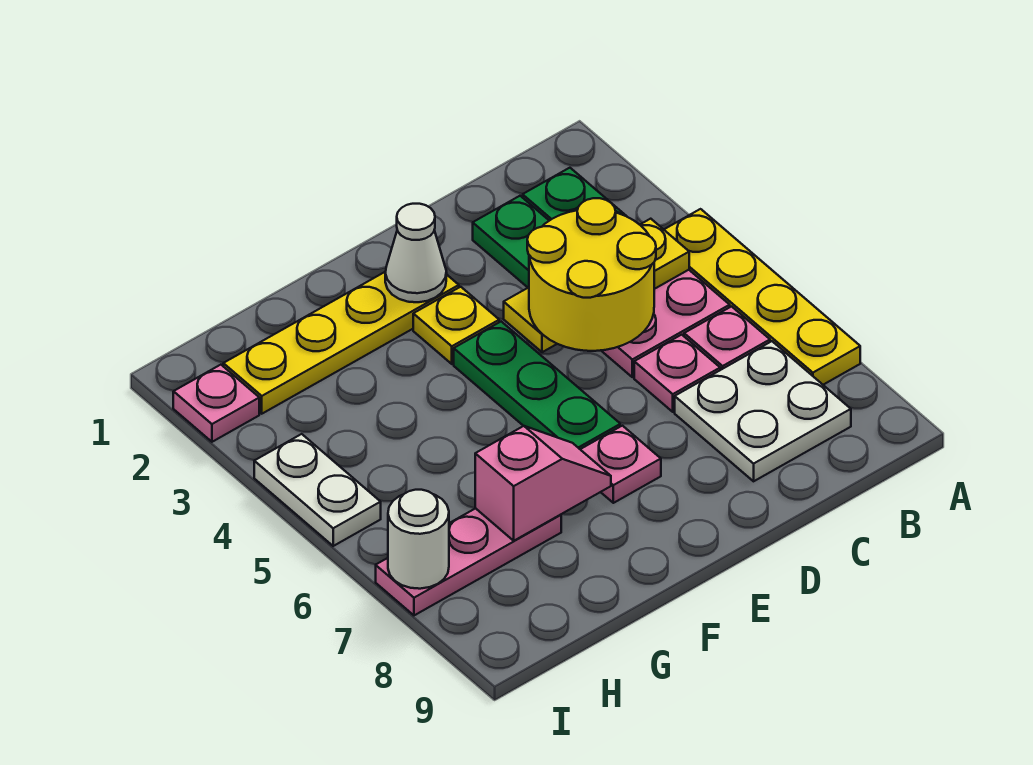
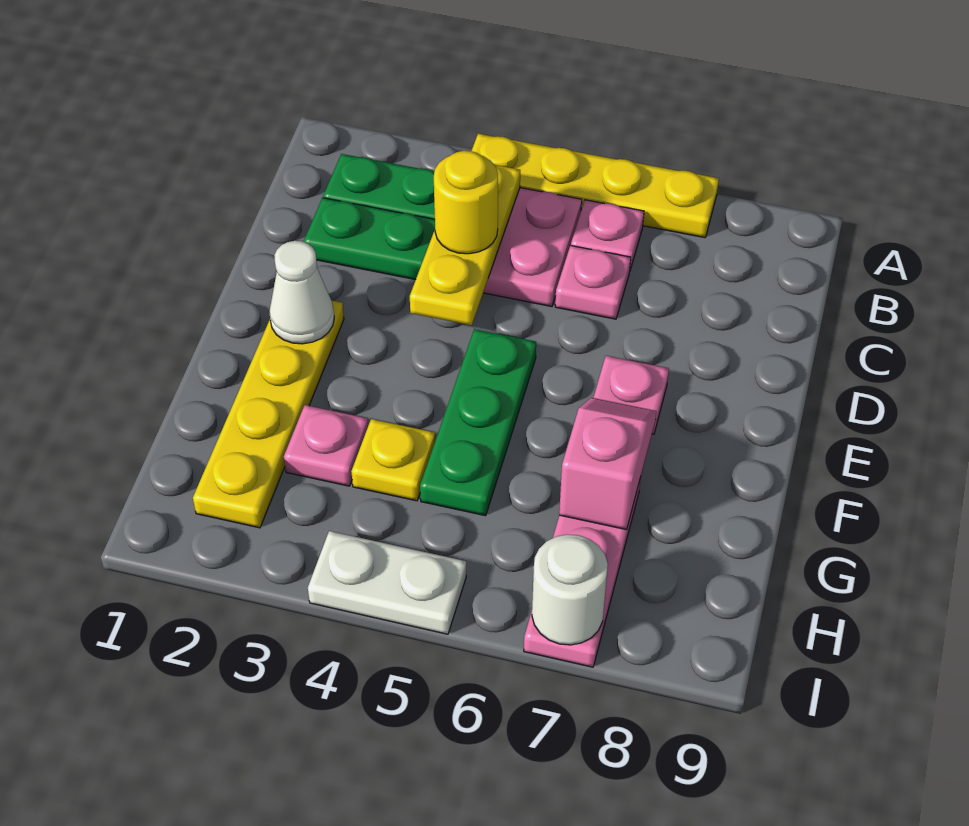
white plate B7:C8 level 1 -> none
yellow round brick C4:D5 level 3 -> yellow round brick C4 level 3
yellow plate E3 level 1 -> yellow plate G4 level 1
green plate E4:E6 level 1 -> green plate E5:G5 level 1
pink plate I2 level 1 -> pink plate G3 level 1

